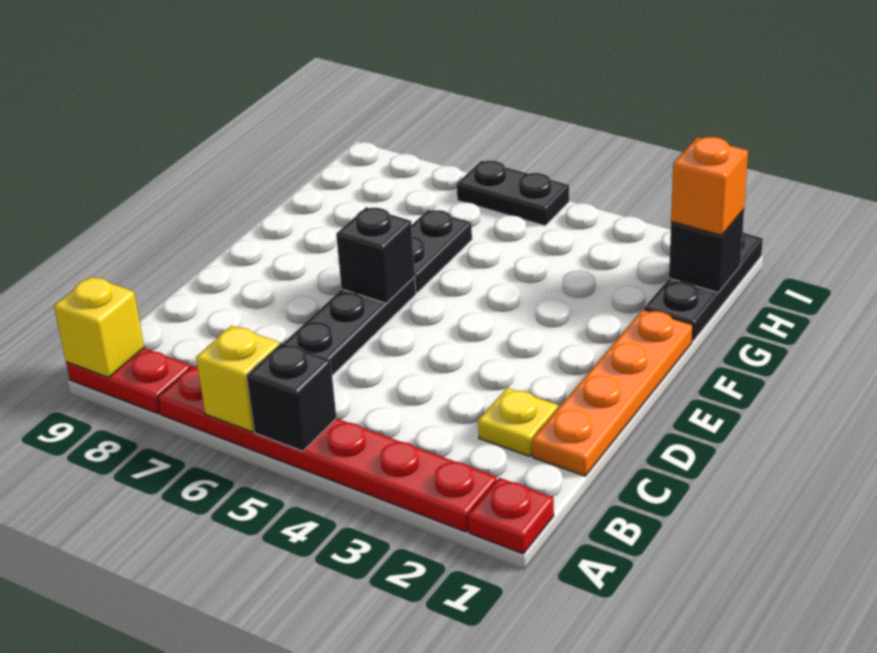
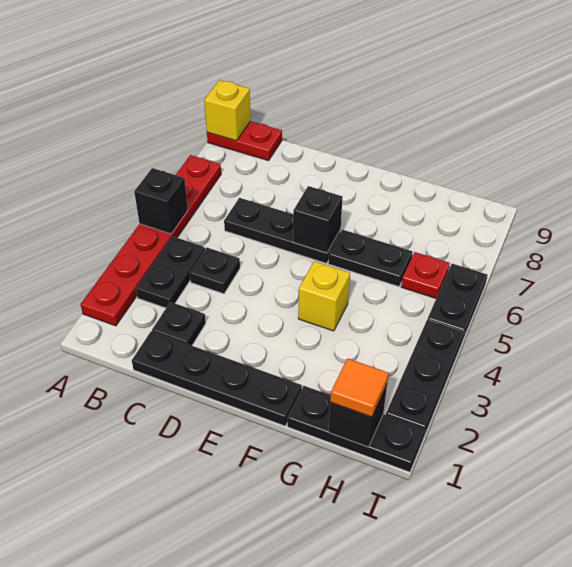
red plate A1 level 1 -> red plate H6 level 1
yellow brick A6 level 2 -> yellow brick F4 level 1
red plate A8:A9 level 1 -> red plate A9:B9 level 1
none -> black plate B3:B4 level 1
orange plate C1:F1 level 1 -> black plate C1:F1 level 1
yellow plate C2 level 1 -> black plate C2 level 1
none -> black plate C4 level 1
orange brick H1 level 3 -> orange tile H1 level 3
none -> black plate I2:I4 level 1

